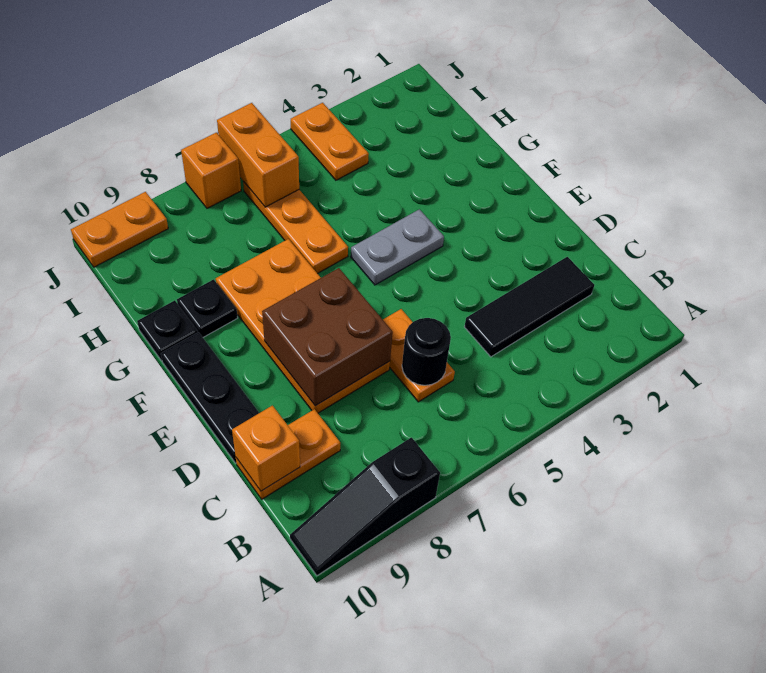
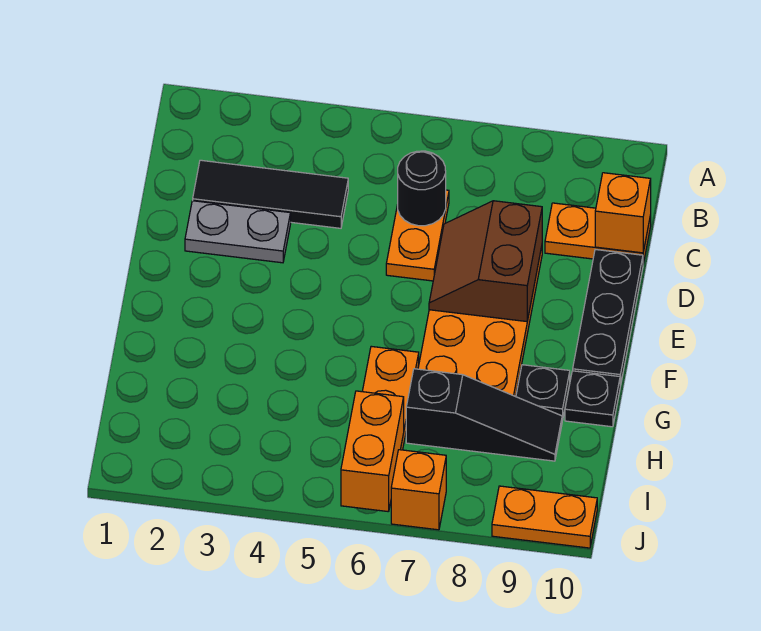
black slope A8:A10 level 1 top 8 -> black slope H7:H9 level 1 top 7
brown brick D7:E8 level 2 -> brown slope D7:E8 level 2 top 8
grey plate F4:F5 level 1 -> grey plate D2:D3 level 1
orange plate I4:J4 level 1 -> none

